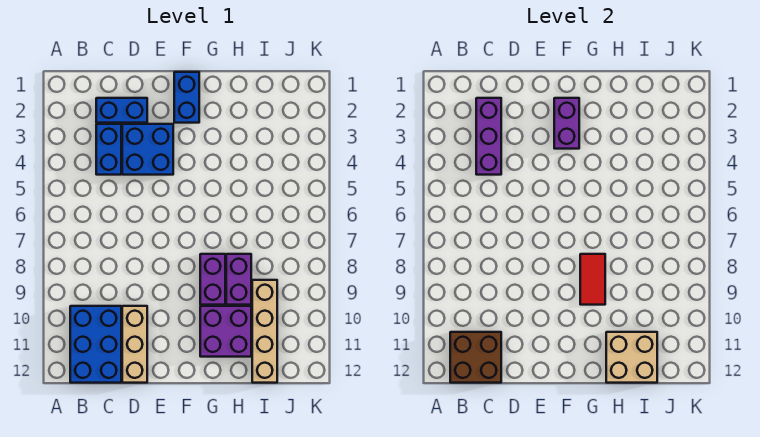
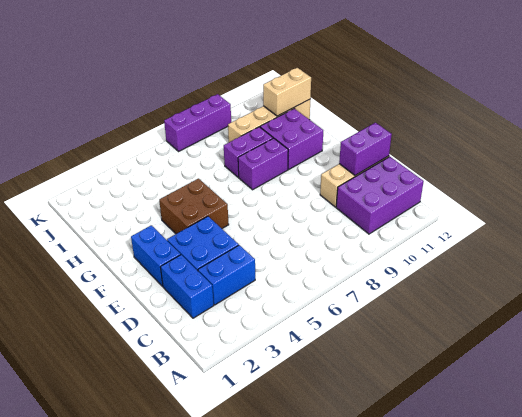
blue brick B10:C12 level 1 -> purple brick B10:C12 level 1
brown brick B11:C12 level 2 -> brown brick F4:G5 level 1
purple brick C2:C4 level 2 -> purple brick K7:K9 level 1
blue brick F1:F2 level 1 -> blue brick E2:F2 level 1
purple brick F2:F3 level 2 -> purple brick D11:D12 level 2
red tile G8:G9 level 2 -> none
tan brick H11:I12 level 2 -> tan brick I11:I12 level 2

